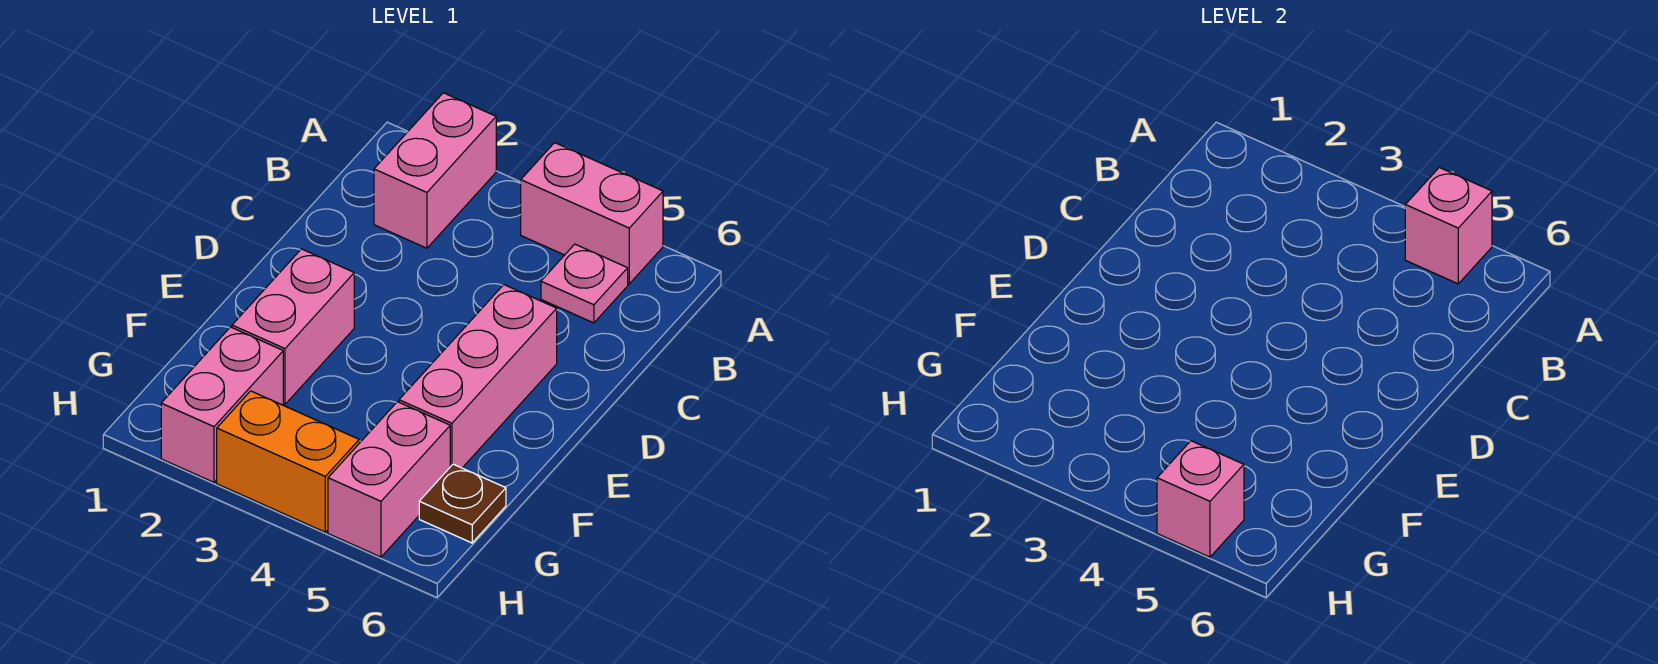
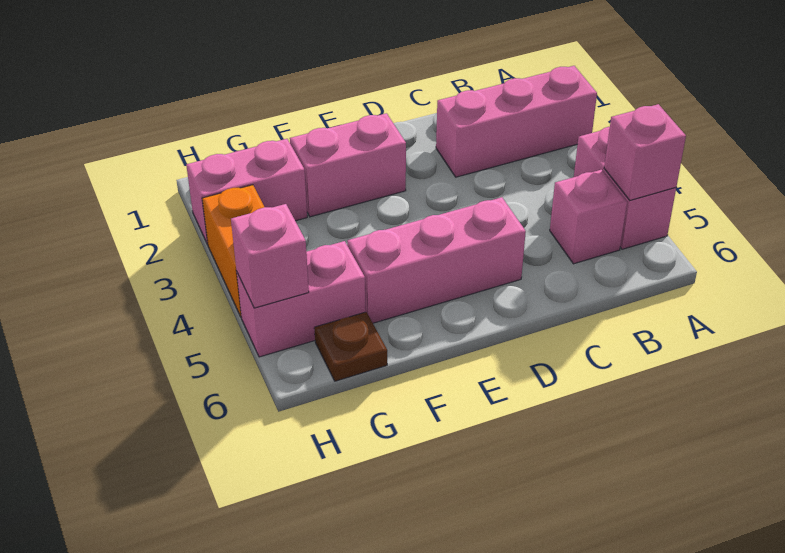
pink brick A2:B2 level 1 -> pink brick A2:C2 level 1
pink plate B5 level 1 -> pink brick B5 level 1

